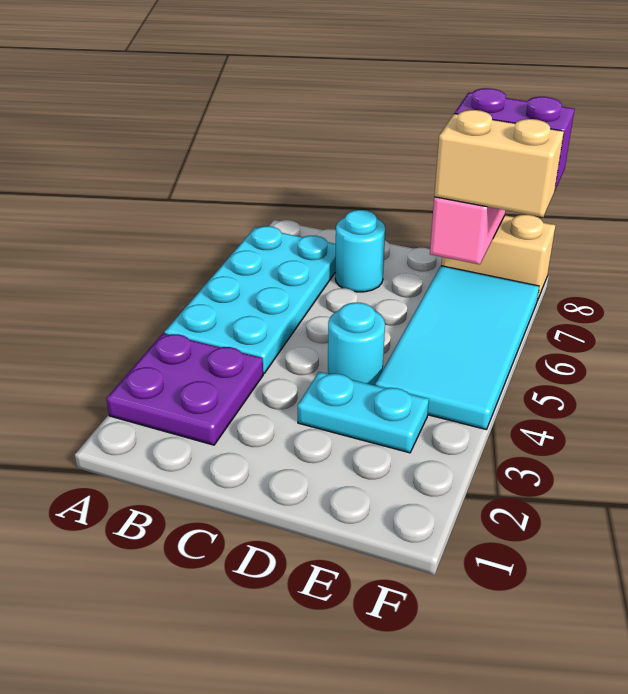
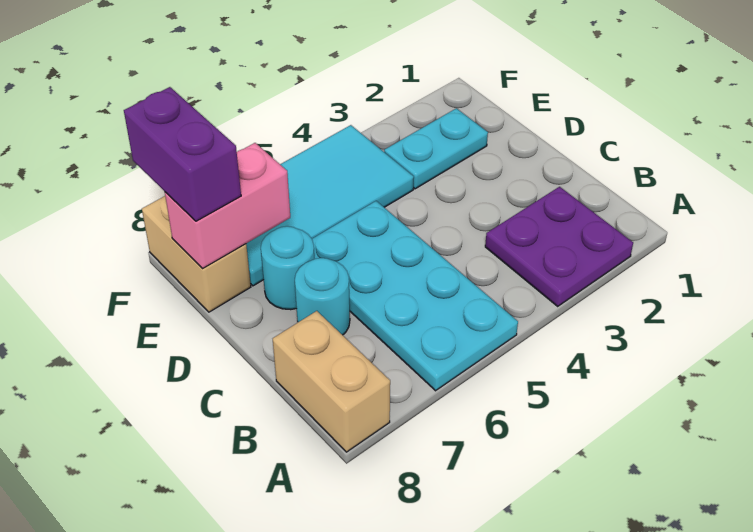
cyan plate A4:B7 level 1 -> cyan plate A5:D6 level 1
cyan plate D3:E3 level 1 -> cyan plate E2:E3 level 1
cyan round brick D4 level 1 -> cyan round brick D7 level 1
tan brick E7:F7 level 3 -> tan brick A8:B8 level 1

